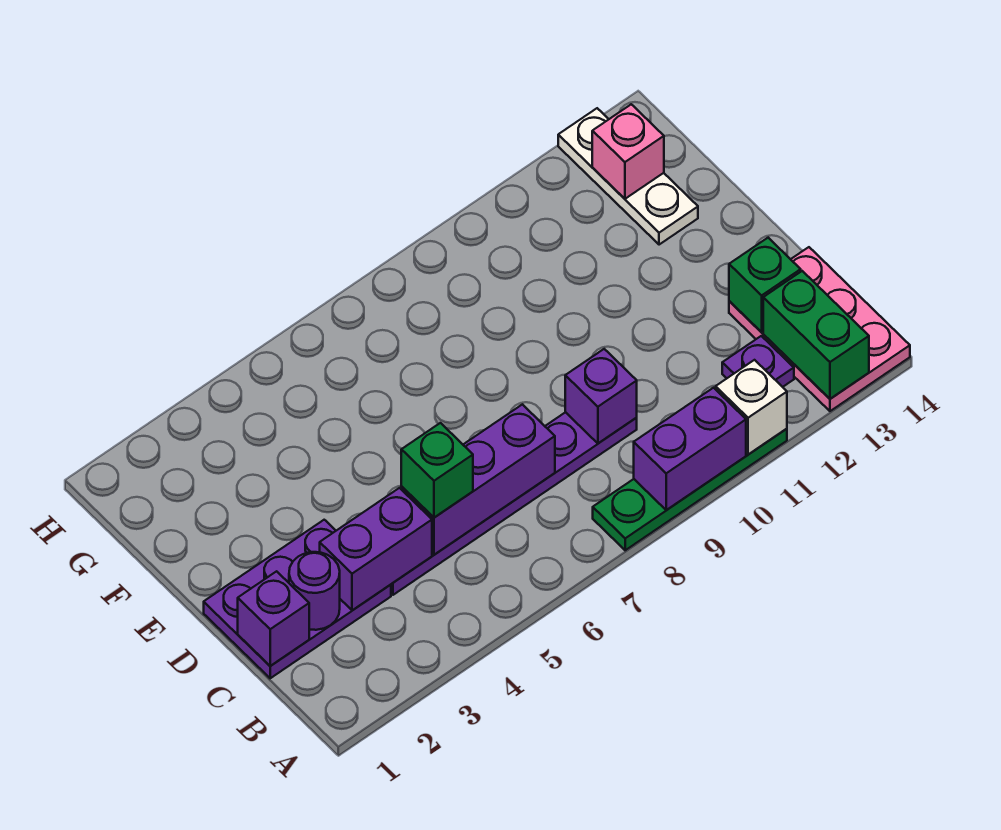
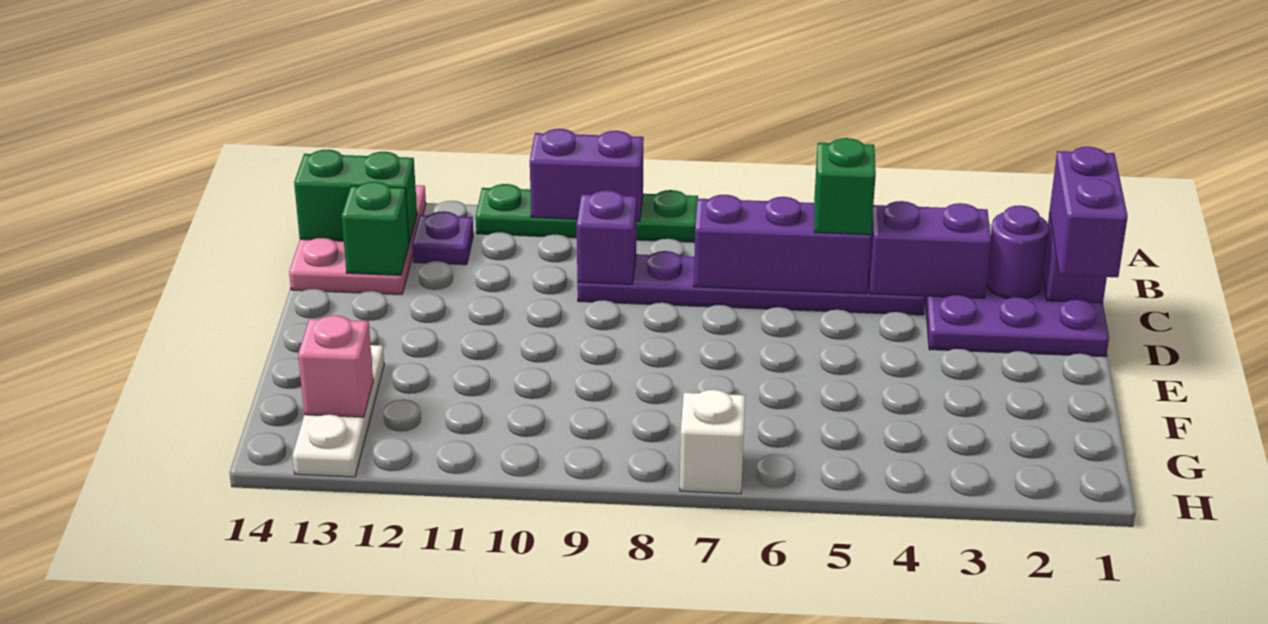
white brick A11 level 2 -> white brick H7 level 1
green brick A13:B13 level 2 -> green brick B13:B14 level 2
none -> purple brick C1:D1 level 3

